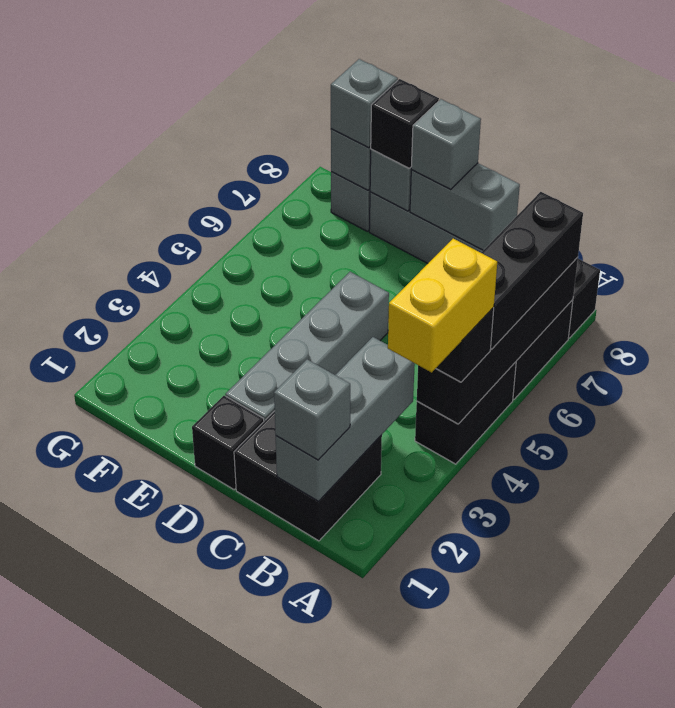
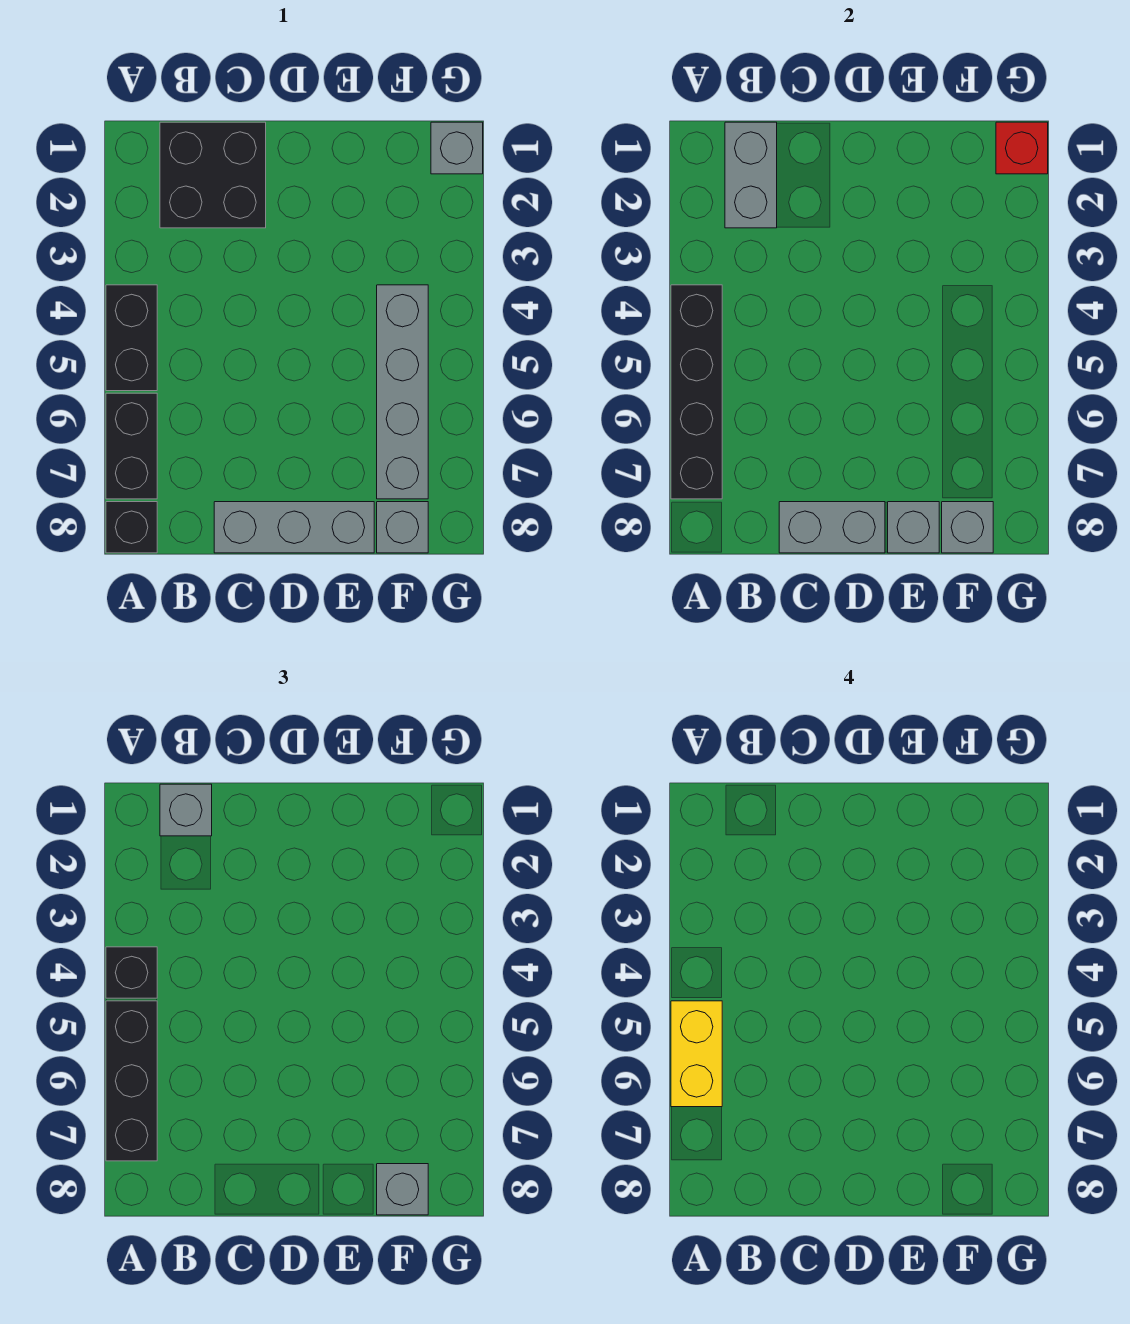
yellow brick A3:A4 level 4 -> yellow brick A5:A6 level 4
grey brick B1:B3 level 2 -> grey brick B1:B2 level 2
black brick D1 level 1 -> none
grey brick D2:D5 level 1 -> grey brick F4:F7 level 1
grey brick D8 level 3 -> grey brick G1 level 1
black brick E8 level 3 -> none
none -> red brick G1 level 2

